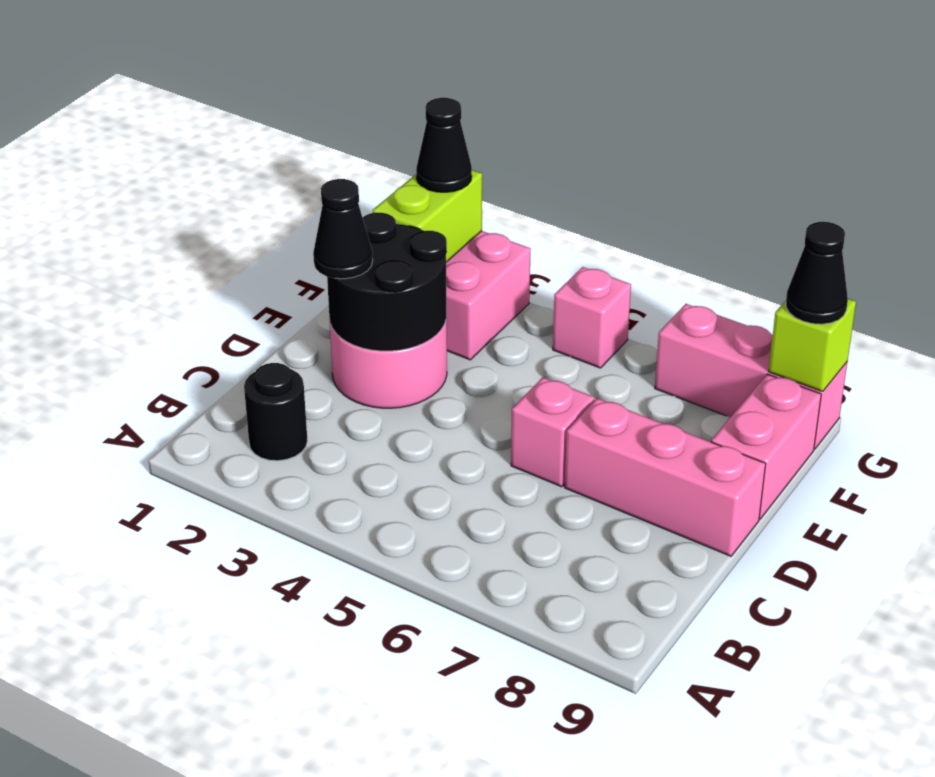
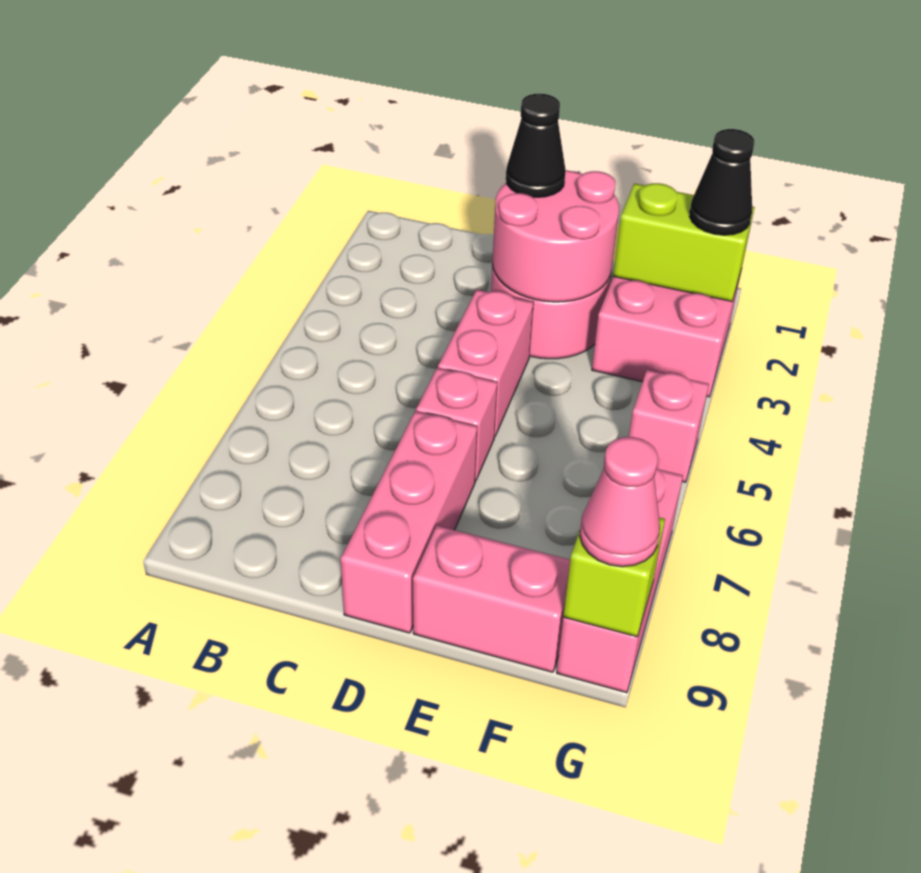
black round brick B2 level 1 -> none
black round brick D2:E3 level 2 -> pink round brick D2:E3 level 2
none -> pink brick D4:D5 level 1
black cone G9 level 3 -> pink cone G9 level 3

